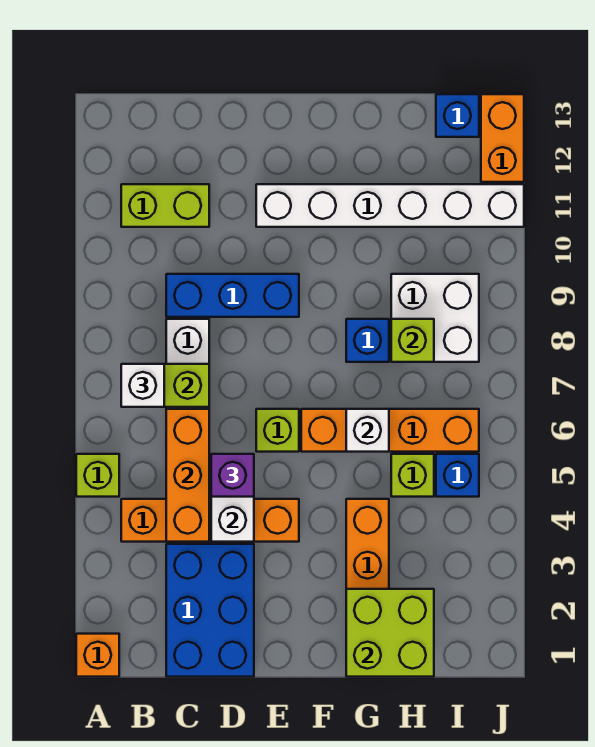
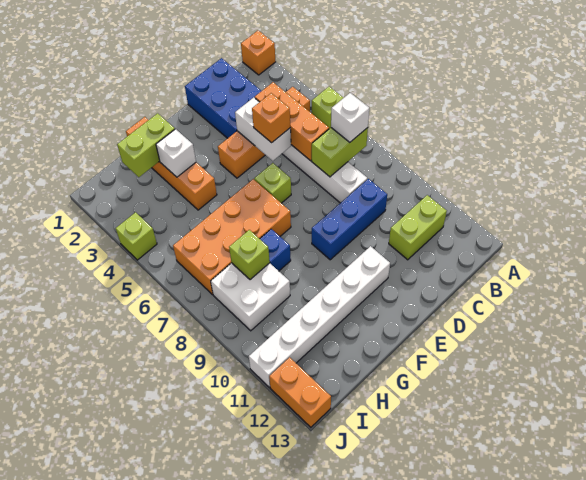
purple brick D5 level 3 -> orange brick D5 level 3
orange brick F6:I6 level 1 -> orange brick F6:I7 level 1
lime brick G1:H2 level 2 -> lime brick G2:H2 level 2
white brick G6 level 2 -> white brick G3 level 2
lime brick H5 level 1 -> lime brick J4 level 1
blue brick I5 level 1 -> none
blue brick I13 level 1 -> none

